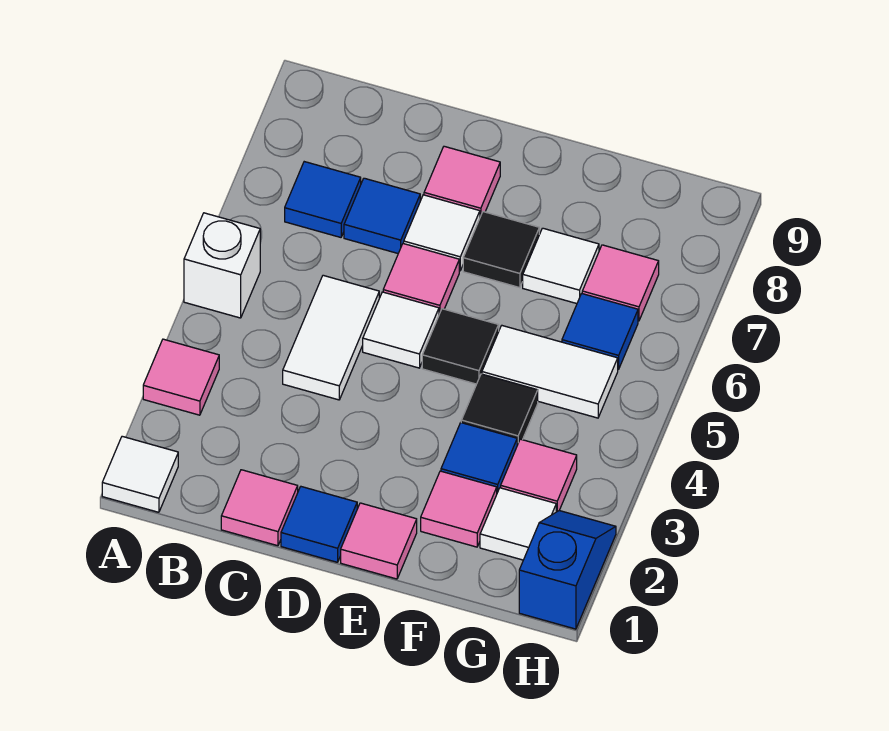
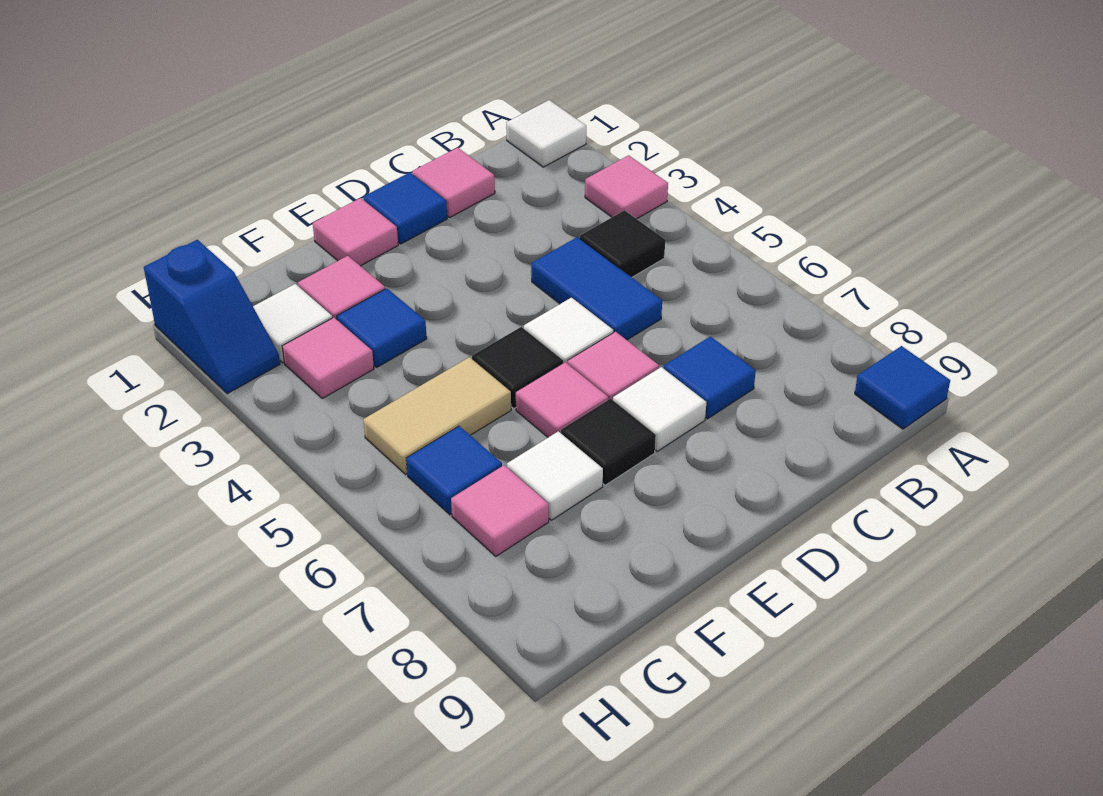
white brick A5 level 1 -> none
blue tile B7 level 1 -> blue tile A9 level 1
white tile C4:C5 level 1 -> blue tile C4:C5 level 1
pink tile D8 level 1 -> pink tile E6 level 1
black tile F4 level 1 -> black tile B4 level 1
white tile F5:G5 level 1 -> tan tile F5:G5 level 1

